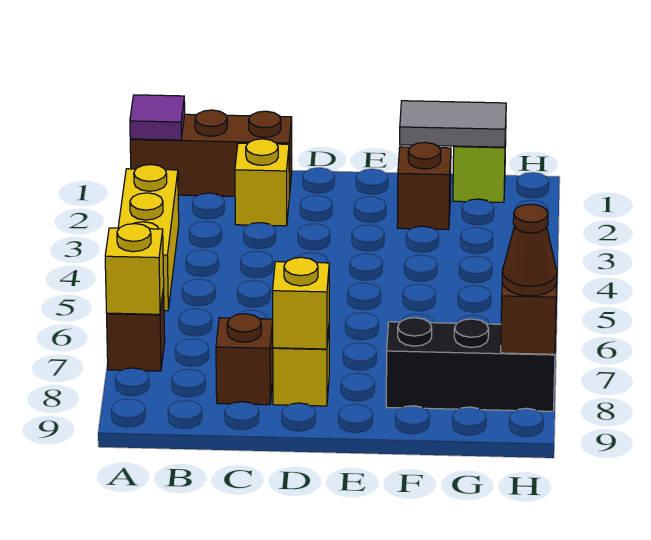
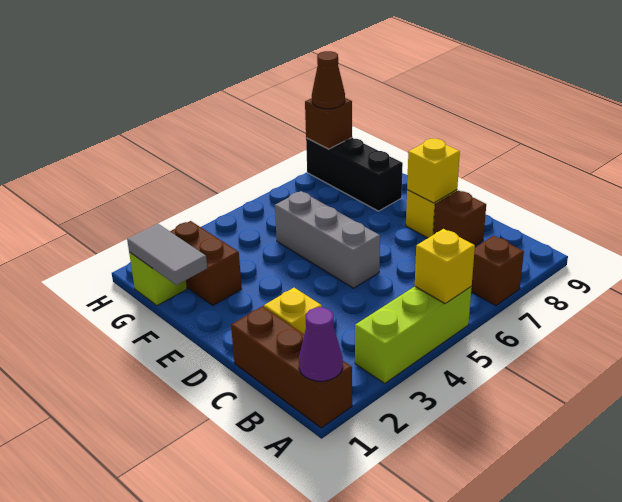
purple tile A1 level 2 -> purple cone A1 level 2
yellow brick A3:A5 level 1 -> lime brick A3:A5 level 1
yellow brick A7 level 2 -> yellow brick A5 level 2
none -> grey brick D5:F5 level 1
brown brick F2 level 1 -> brown brick F2:G2 level 1

